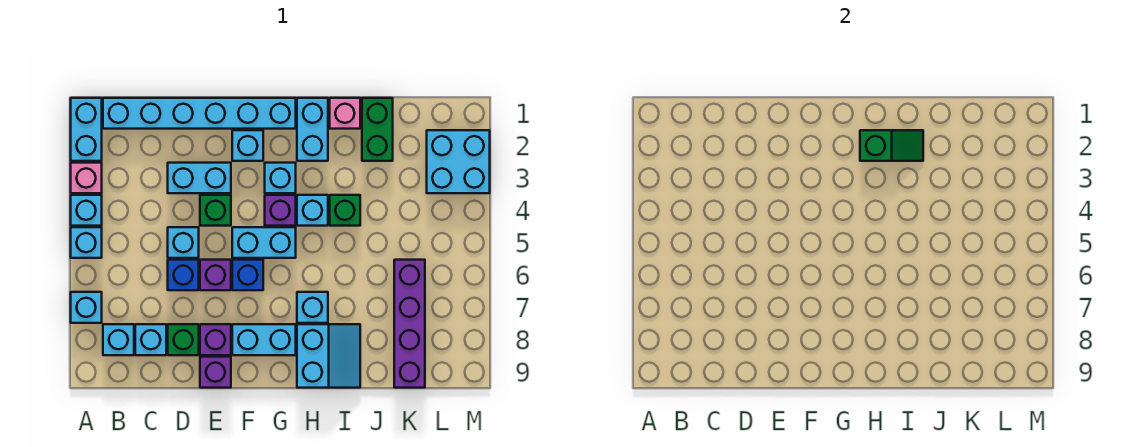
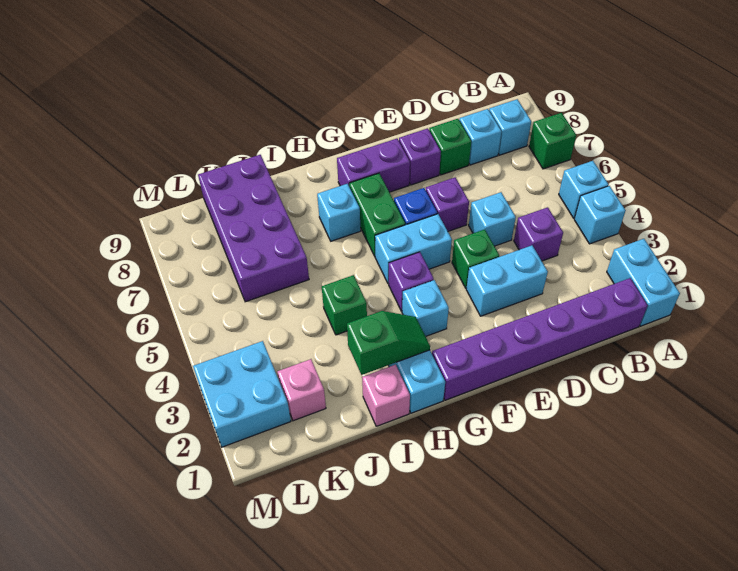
pink brick A3 level 1 -> pink brick K2 level 1
cyan brick A7 level 1 -> green brick A7 level 1
cyan brick B1:G1 level 1 -> purple brick B1:G1 level 1
blue brick D6 level 1 -> none
purple brick E9 level 1 -> purple brick C4 level 1
cyan brick F2 level 1 -> none
cyan brick F8:G8 level 1 -> purple brick F8:G8 level 1
green slope H2:I2 level 2 top H -> green slope H2:I2 level 2 top I
cyan brick H4 level 1 -> none
cyan slope H8:I9 level 1 top H -> none
green brick J1:J2 level 1 -> green brick G6:G7 level 1
purple brick K6:K9 level 1 -> purple brick J6:K9 level 1

